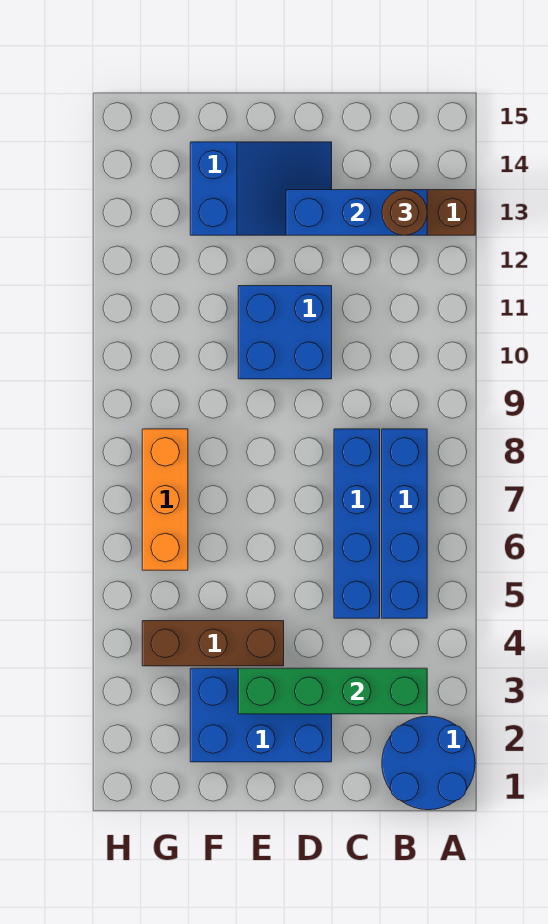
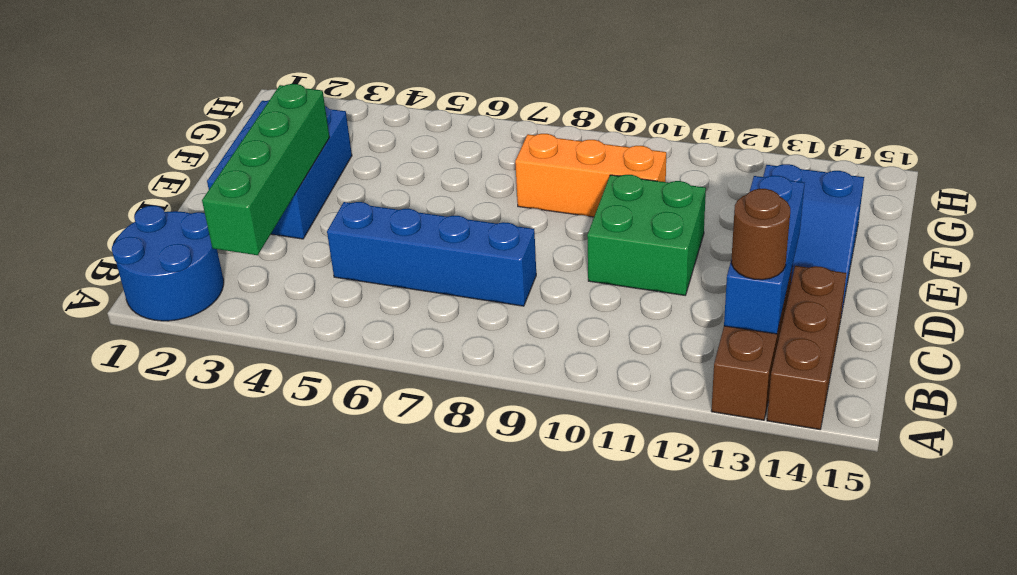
blue brick B5:B8 level 1 -> none
blue brick D10:E11 level 1 -> green brick D10:E11 level 1
brown brick E4:G4 level 1 -> brown brick A14:C14 level 1
orange brick G6:G8 level 1 -> orange brick F8:F10 level 1

